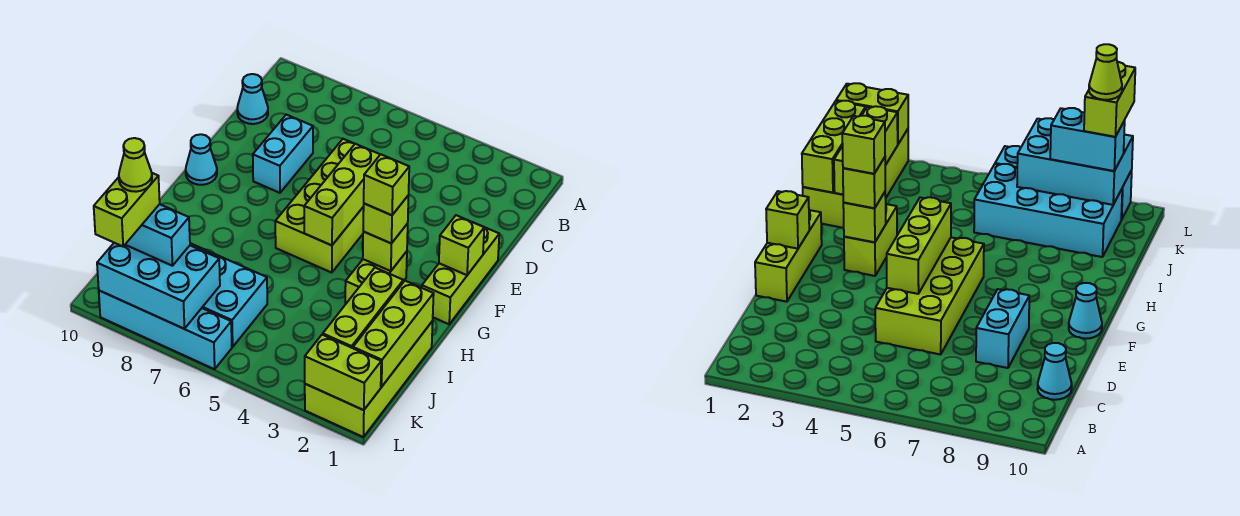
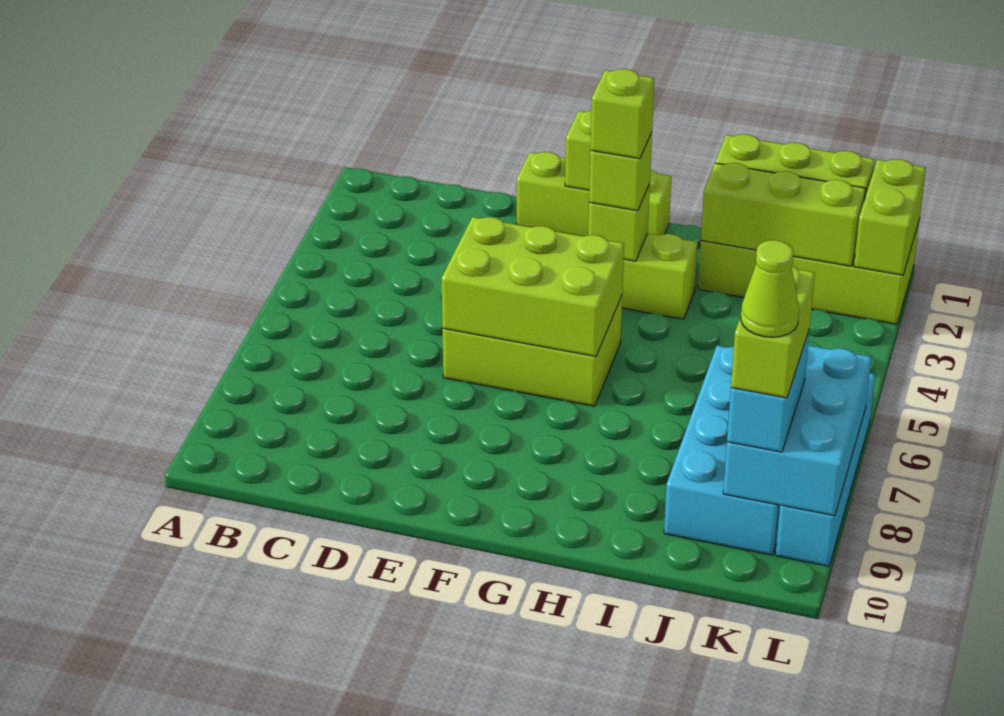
cyan cone C10 level 1 -> none
lime brick D5:G6 level 1 -> lime brick E5:G6 level 1
cyan brick D8:E8 level 1 -> none
lime brick E5:G5 level 2 -> lime brick E5:G6 level 2
cyan cone F10 level 1 -> none
lime brick K9:L9 level 4 -> lime brick K8:K9 level 4

